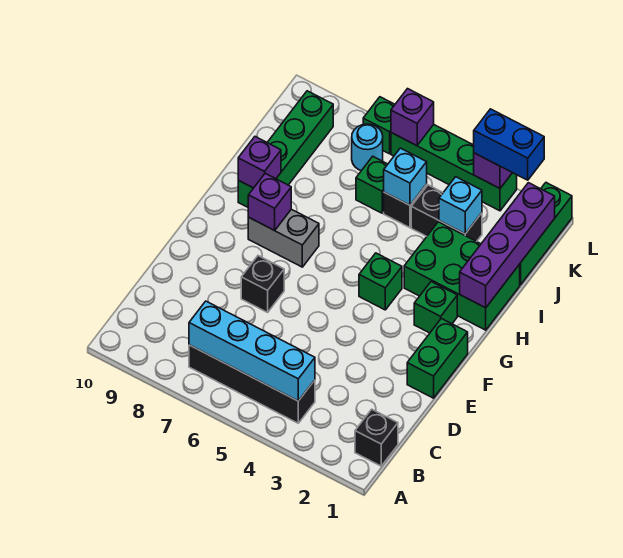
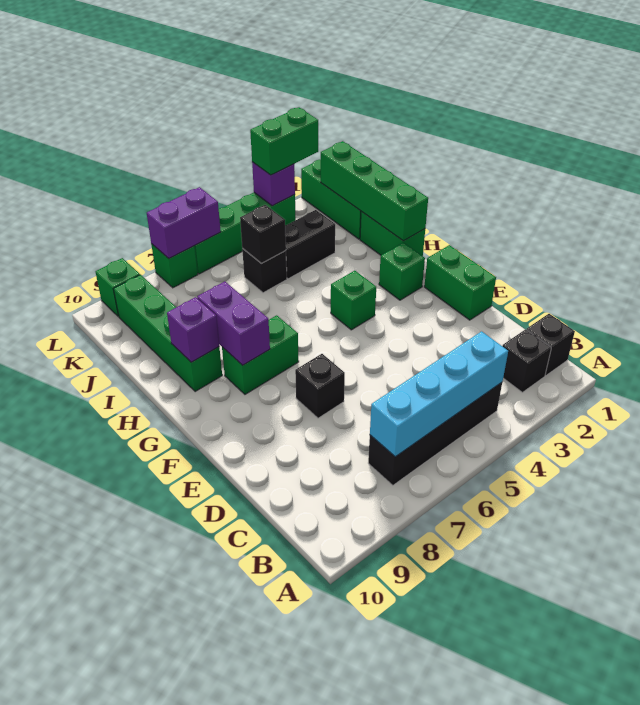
none -> black brick B2 level 1
grey brick G7:G8 level 1 -> green brick G7:G8 level 1
purple brick G8 level 2 -> purple brick G8:H8 level 2
green brick H1:I3 level 1 -> green brick H1:I1 level 1
purple brick H1:K1 level 2 -> green brick H1:K1 level 2
cyan brick J3 level 2 -> none
cyan brick J5 level 2 -> black brick J5 level 2
green brick J6 level 1 -> green brick L9 level 1
cyan round brick K7 level 1 -> none
blue brick L2:L3 level 3 -> green brick L2:L3 level 3
purple brick L6 level 2 -> purple brick L6:L7 level 2

